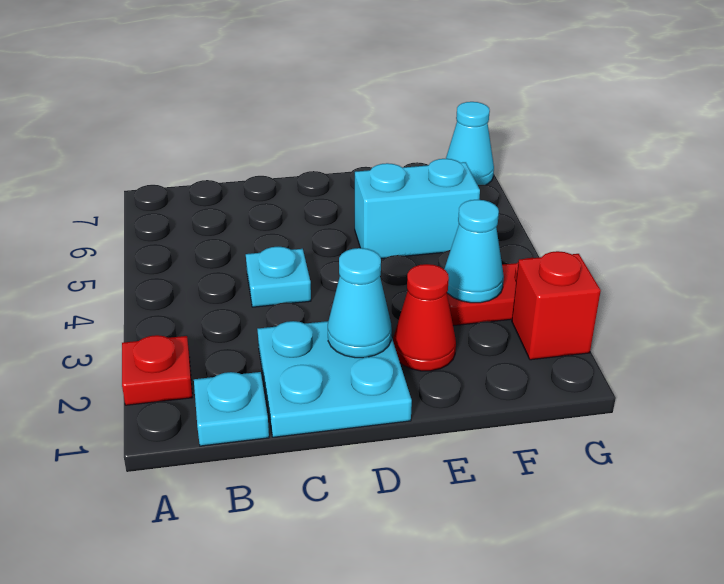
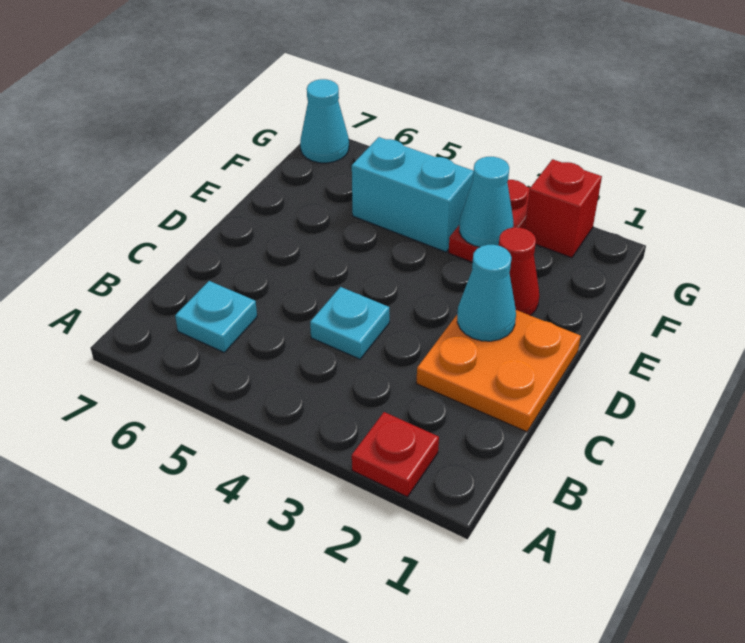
cyan plate B1 level 1 -> cyan plate B6 level 1
cyan plate C1:D2 level 1 -> orange plate C1:D2 level 1
cyan brick E5:F5 level 1 -> cyan brick F4:F5 level 1

